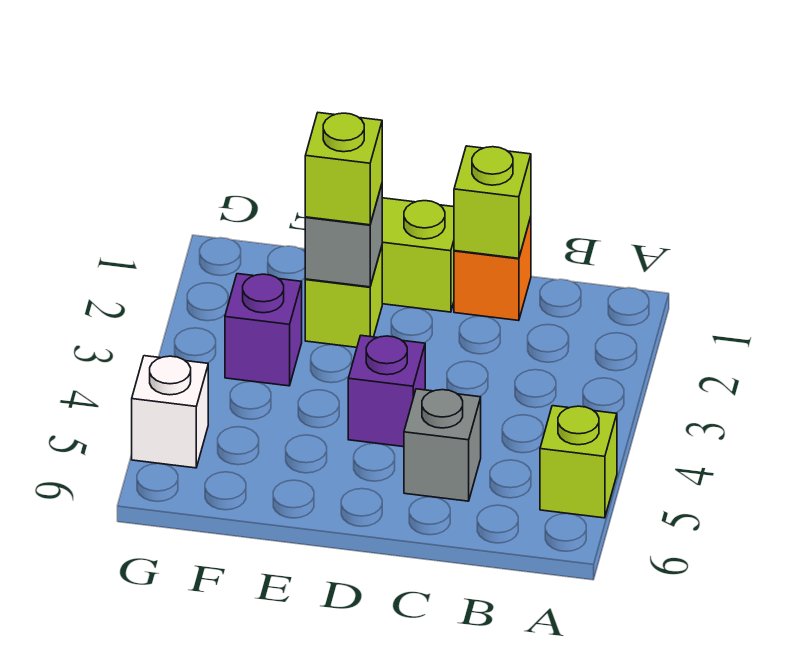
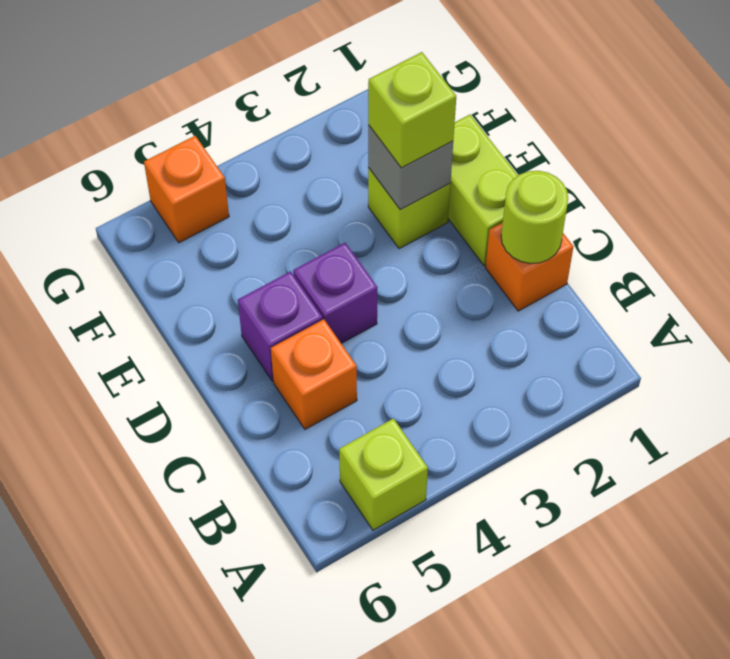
lime brick C1 level 2 -> lime round brick C1 level 2
grey brick C5 level 1 -> orange brick C5 level 1
purple brick F3 level 1 -> purple brick D5 level 1
white brick G5 level 1 -> orange brick G5 level 1

